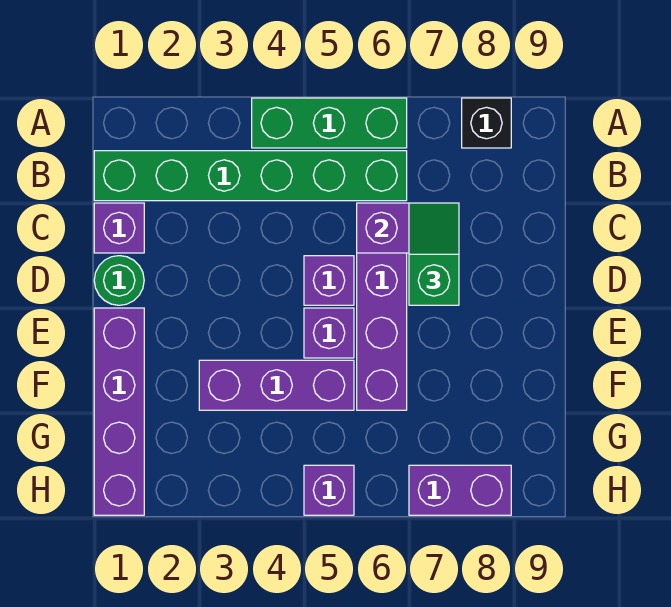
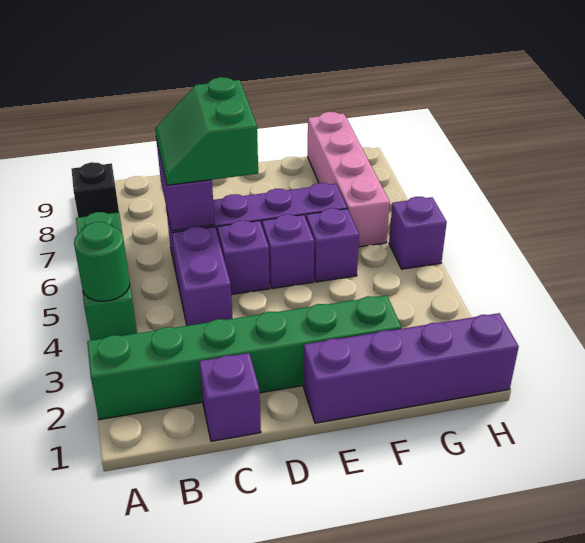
green brick B1:B6 level 1 -> green brick A2:F2 level 1
green slope C7:D7 level 3 top D -> green slope C6:D7 level 3 top D
green round brick D1 level 1 -> green round brick A4 level 2
purple brick F3:F5 level 1 -> purple brick F5 level 1
none -> pink brick G6:G9 level 1
purple brick H7:H8 level 1 -> purple brick C4:C5 level 1

